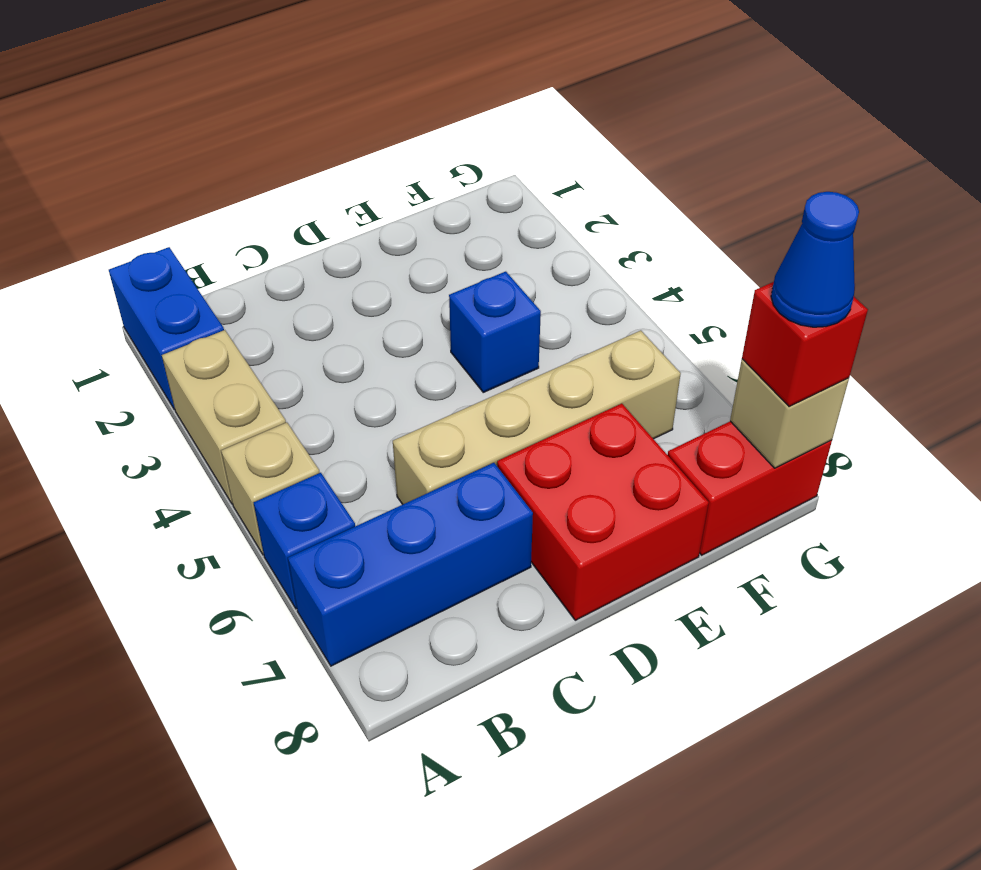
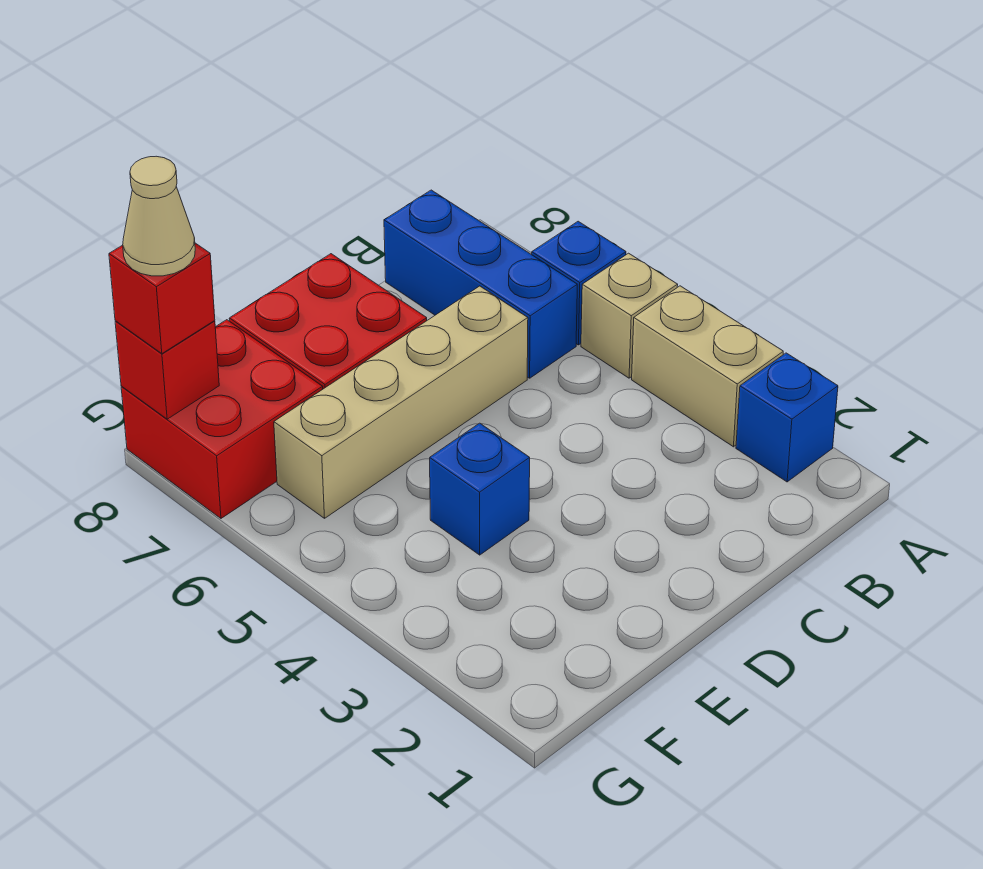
blue brick A1:A2 level 1 -> blue brick A2 level 1
blue brick A7:C7 level 1 -> blue brick B6:B8 level 1
red brick F8:G8 level 1 -> red brick F7:G8 level 1
tan brick G8 level 2 -> red brick G8 level 2
blue cone G8 level 4 -> tan cone G8 level 4

